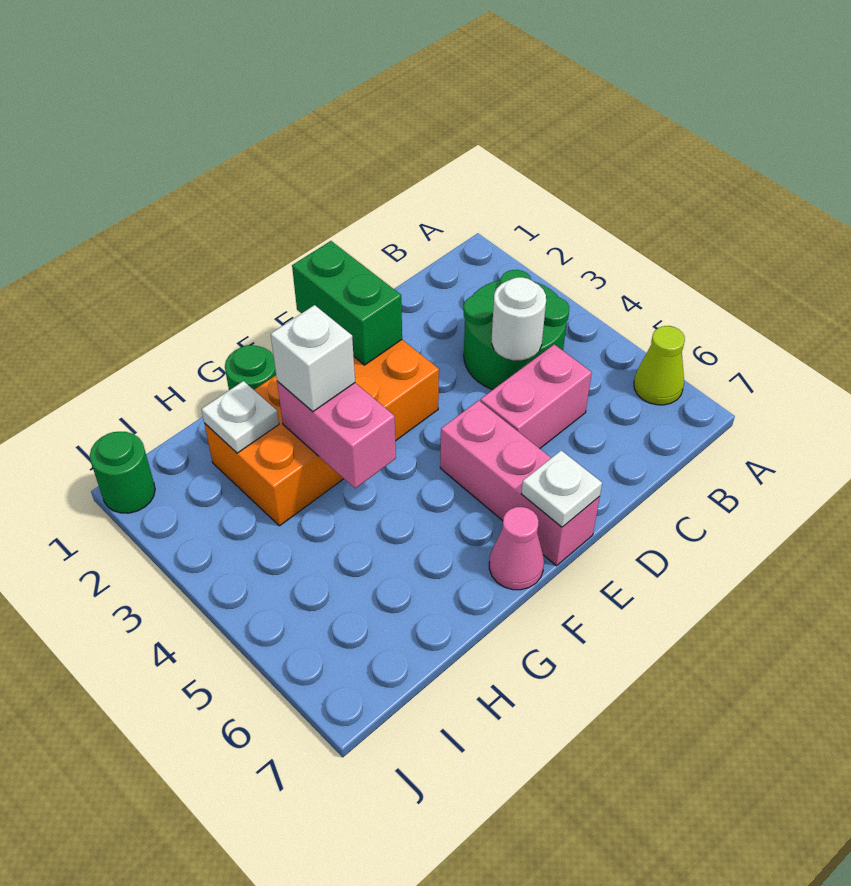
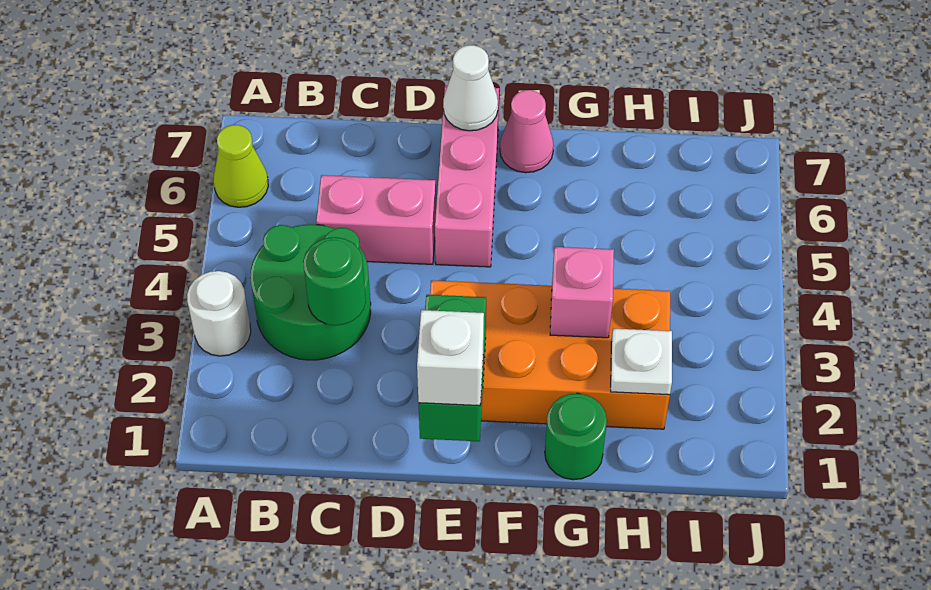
white round brick C4 level 2 -> white round brick A3 level 1
white plate E7 level 2 -> white cone E7 level 2
pink brick G3:G4 level 2 -> pink brick G3 level 2
white brick G3 level 3 -> white brick E1 level 3
green round brick J1 level 1 -> green round brick C3 level 2

